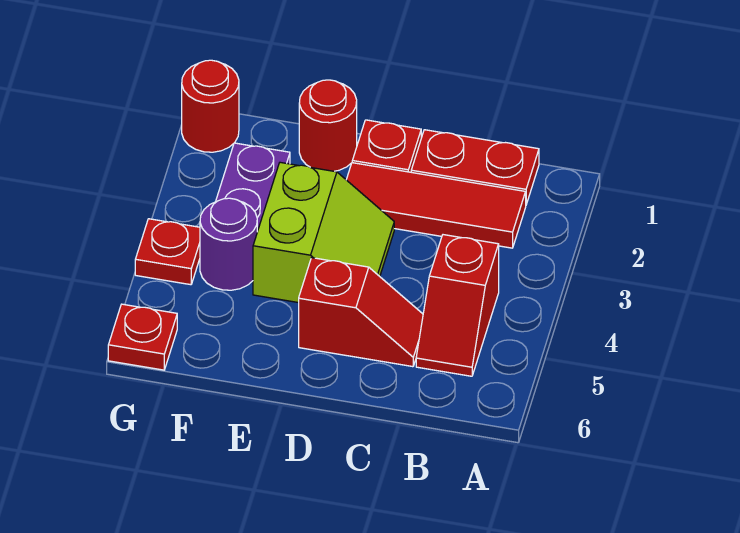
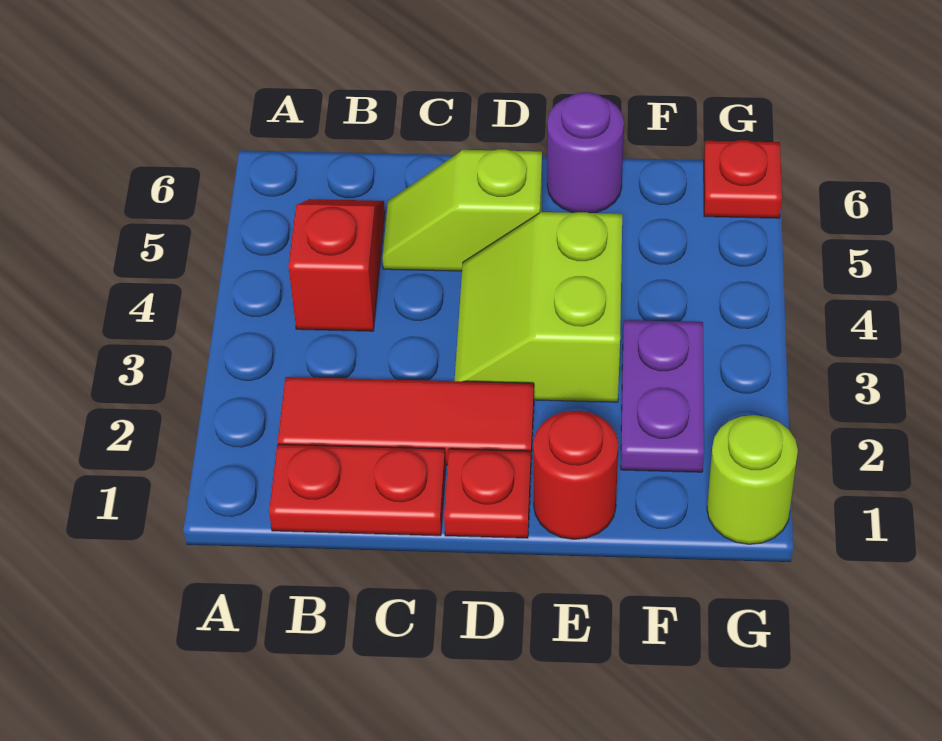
red slope C5:D5 level 1 top D -> lime slope C5:D5 level 1 top D
purple round brick F4 level 1 -> purple round brick E6 level 1
red round brick G1 level 1 -> lime round brick G1 level 1
red plate G4 level 1 -> none

